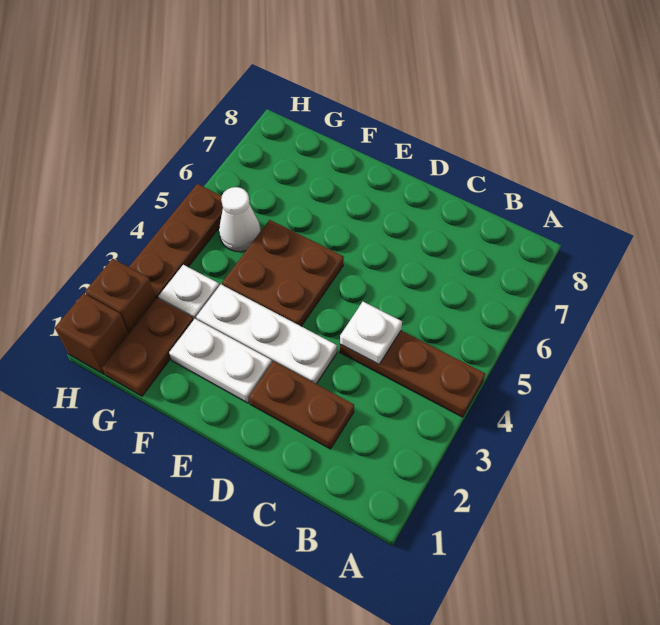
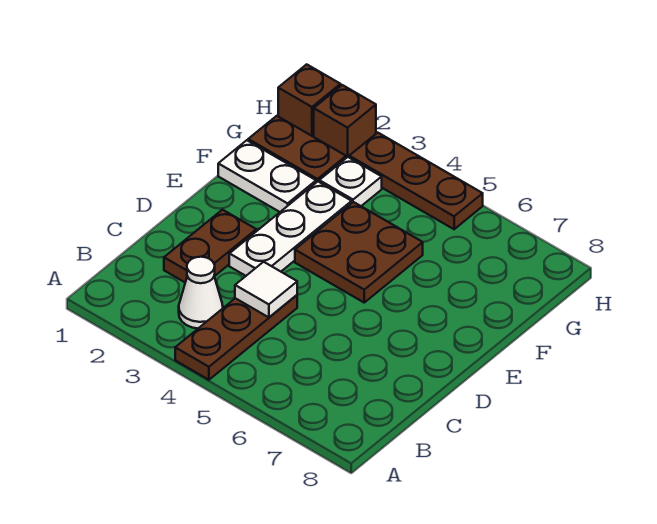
white plate C4 level 2 -> white tile C4 level 2
white plate E2:F2 level 1 -> white plate F1:F2 level 1
white cone G5 level 1 -> white cone B3 level 1

